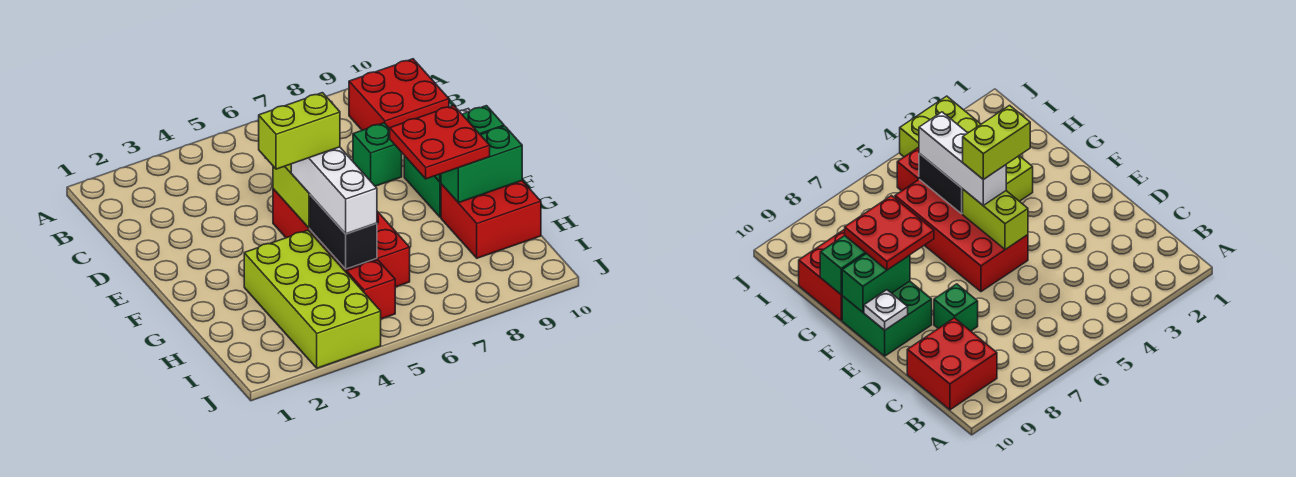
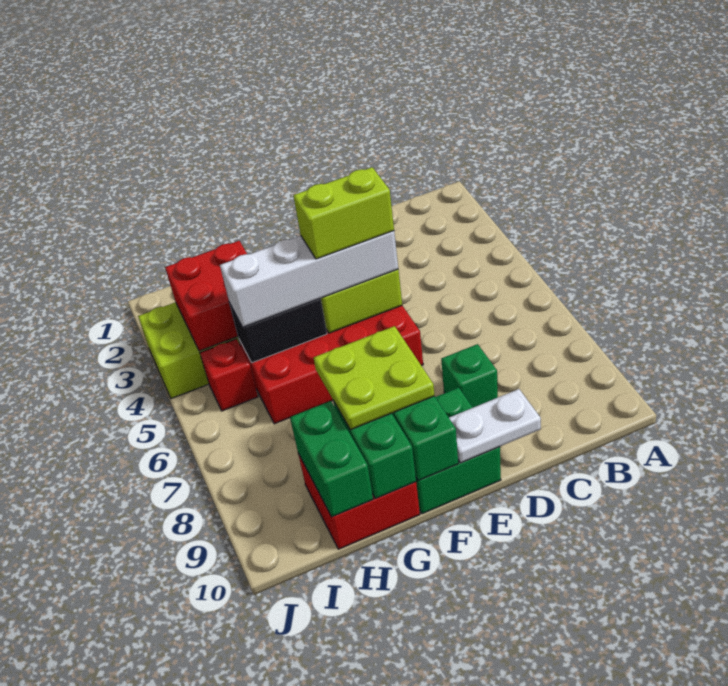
red brick B9:C10 level 1 -> red brick H3:I4 level 2
white plate E10 level 2 -> white plate D10:E10 level 2
lime brick F4:F5 level 4 -> lime brick E5:F5 level 4
white brick F5:H5 level 3 -> white brick E5:H5 level 3
red plate F8:G9 level 3 -> lime plate F8:G9 level 3
none -> green brick H9:H10 level 2

